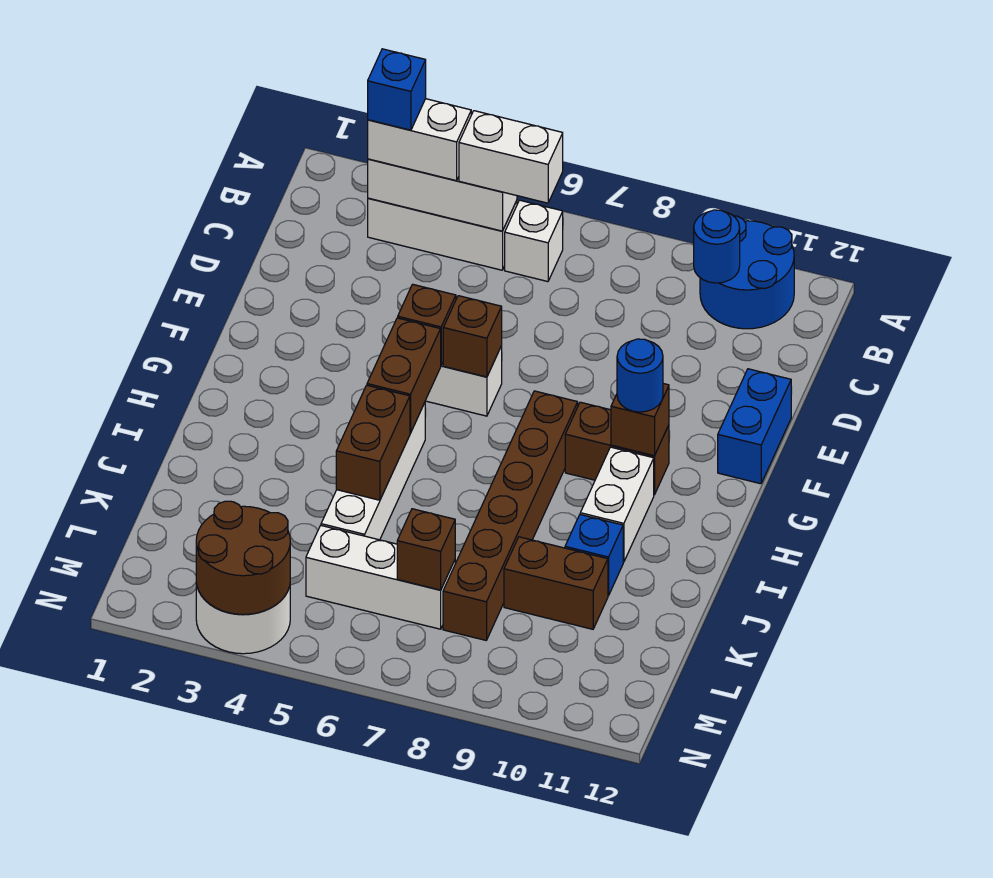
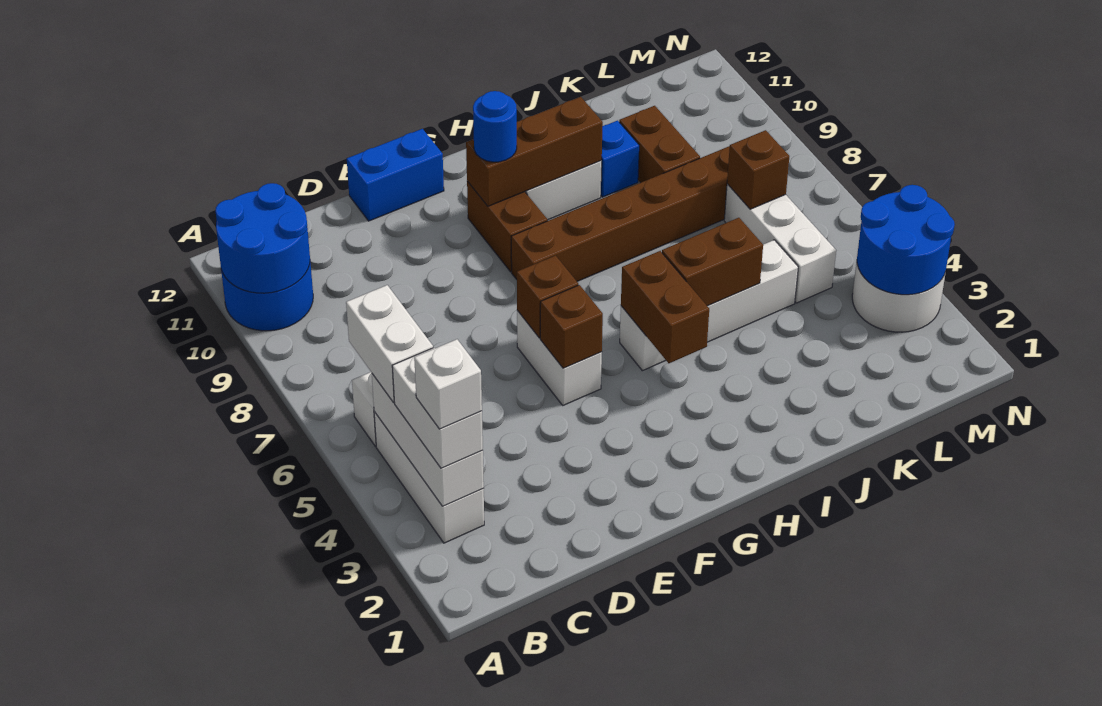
blue brick B3 level 4 -> white brick B3 level 4
blue round brick B10 level 2 -> blue round brick A10:B11 level 2
brown brick G5:H5 level 2 -> brown brick H4:H5 level 2
brown brick G10 level 2 -> brown brick G10:I10 level 2
brown round brick M3:N4 level 2 -> blue round brick M3:N4 level 2

